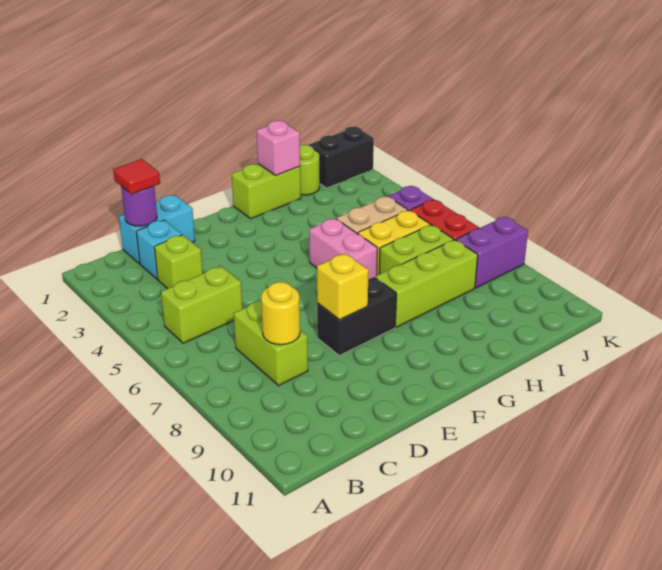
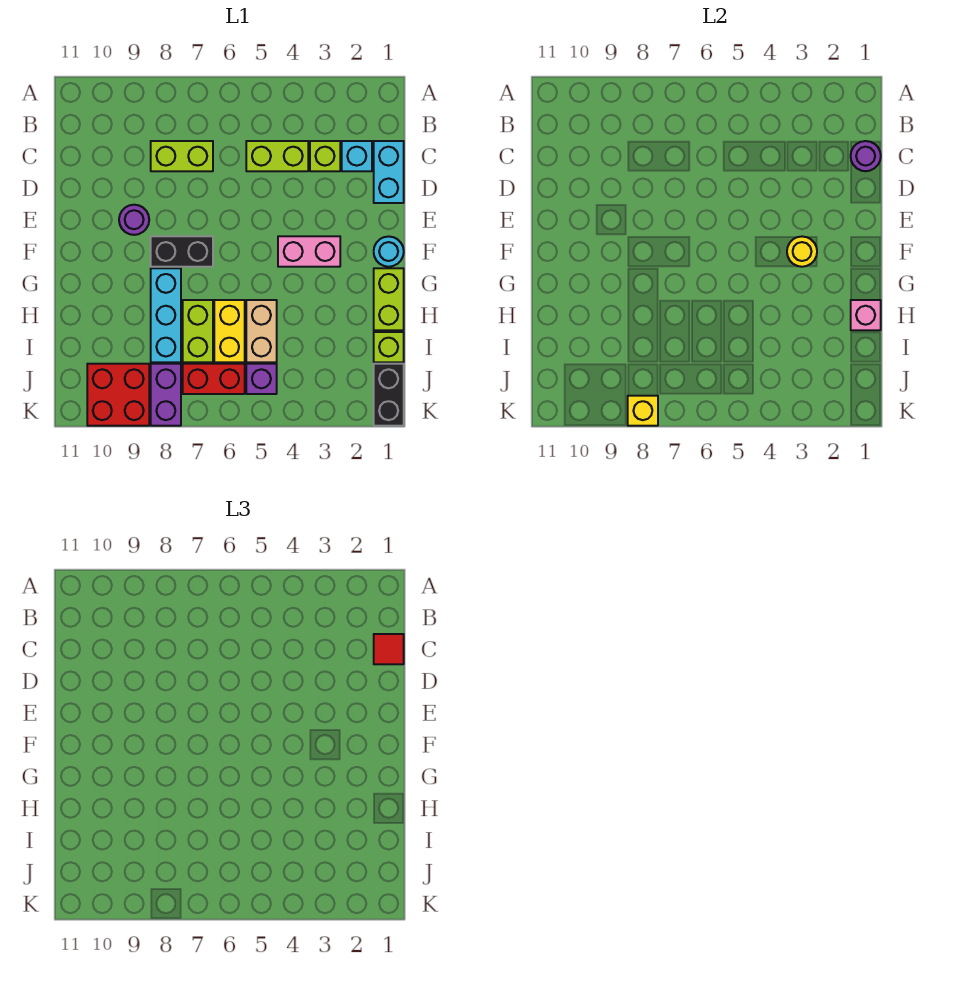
lime brick B5:C5 level 1 -> lime brick C4:C5 level 1
yellow round brick C8 level 2 -> yellow round brick F3 level 2
black brick E8:F8 level 1 -> black brick F7:F8 level 1
yellow brick E8 level 2 -> yellow brick K8 level 2
none -> purple round brick E9 level 1
none -> cyan round brick F1 level 1
pink brick G5:G6 level 1 -> pink brick F3:F4 level 1
lime brick G8:I8 level 1 -> cyan brick G8:I8 level 1
lime round brick I1 level 1 -> lime brick I1 level 1
none -> red brick J9:K10 level 1

